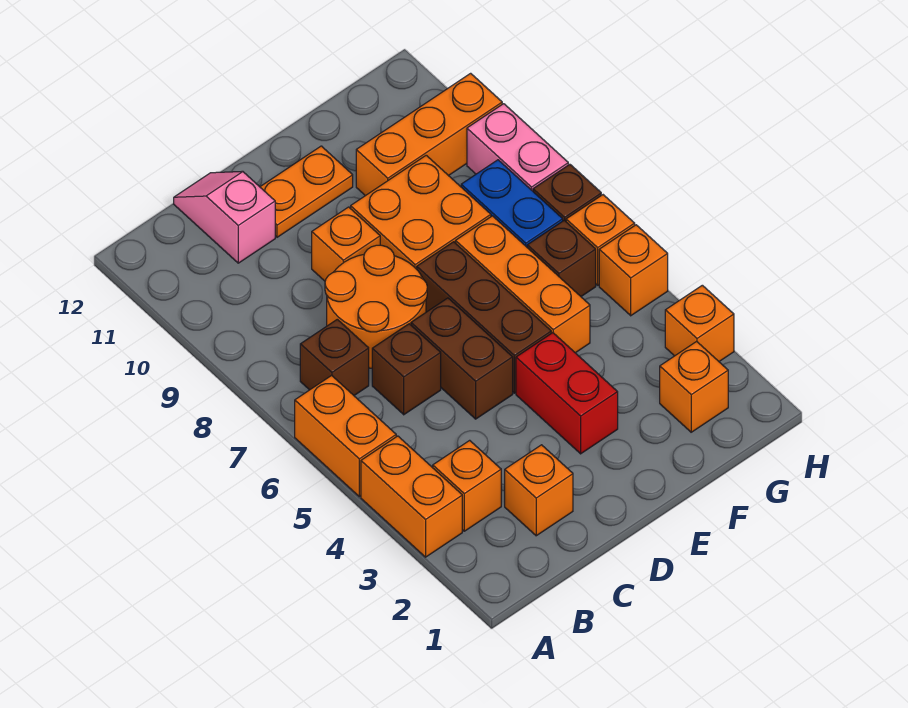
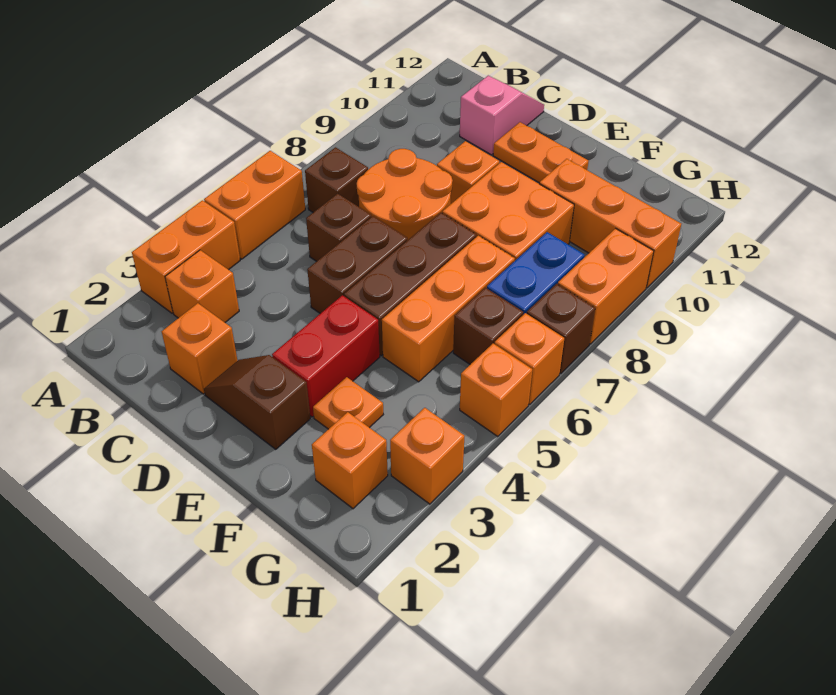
none -> brown slope D2:E2 level 1 top E
none -> orange plate F3 level 1
pink brick H8:H9 level 1 -> orange brick H8:H9 level 1

